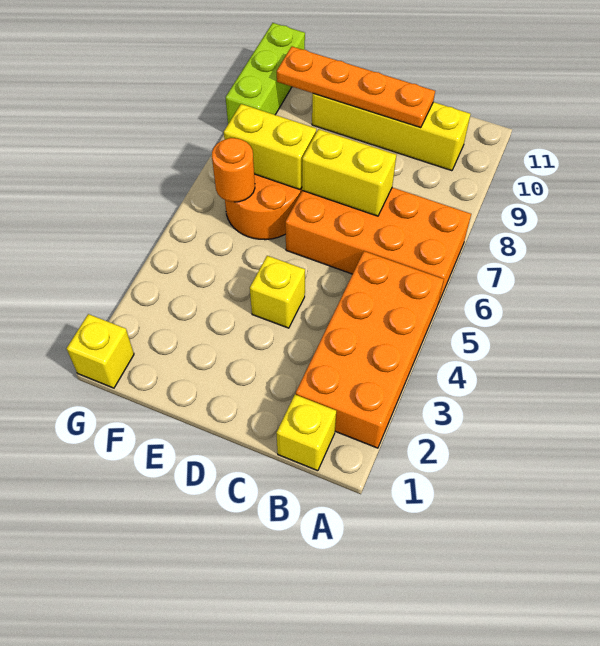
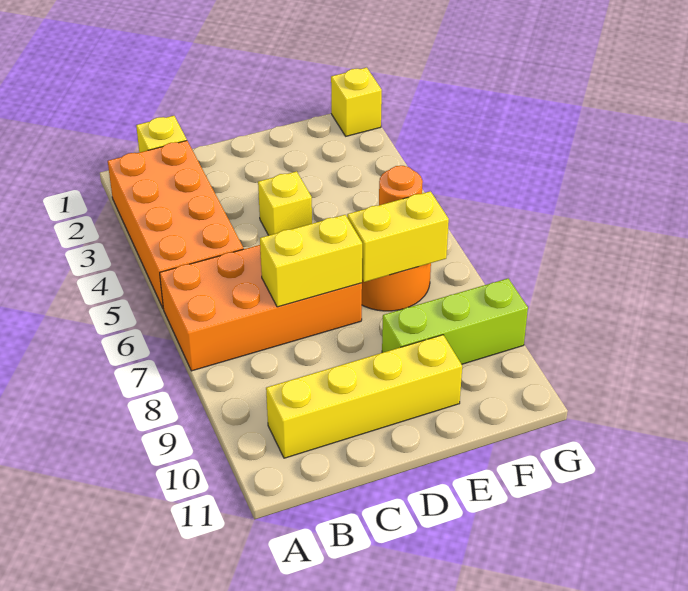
orange plate C10:F10 level 2 -> none
lime brick G9:G11 level 1 -> lime brick E9:G9 level 1

